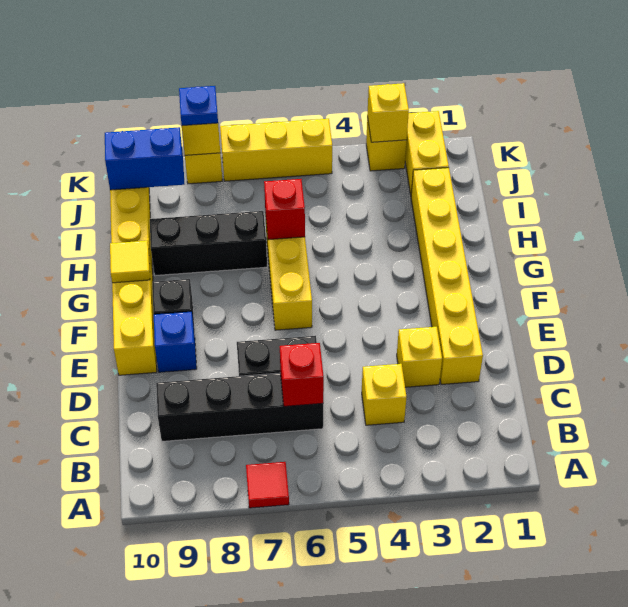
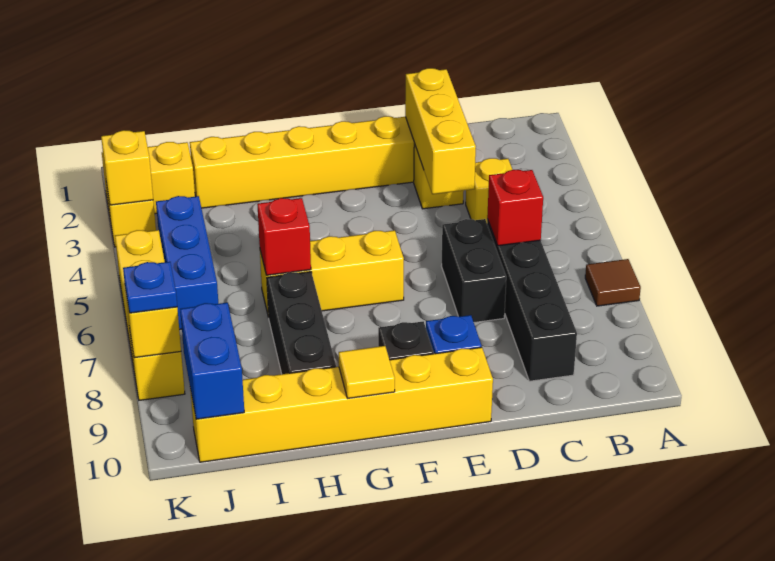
red tile A7 level 1 -> brown tile A7 level 1
none -> yellow brick D2:D4 level 2
none -> blue brick J4:J6 level 1

